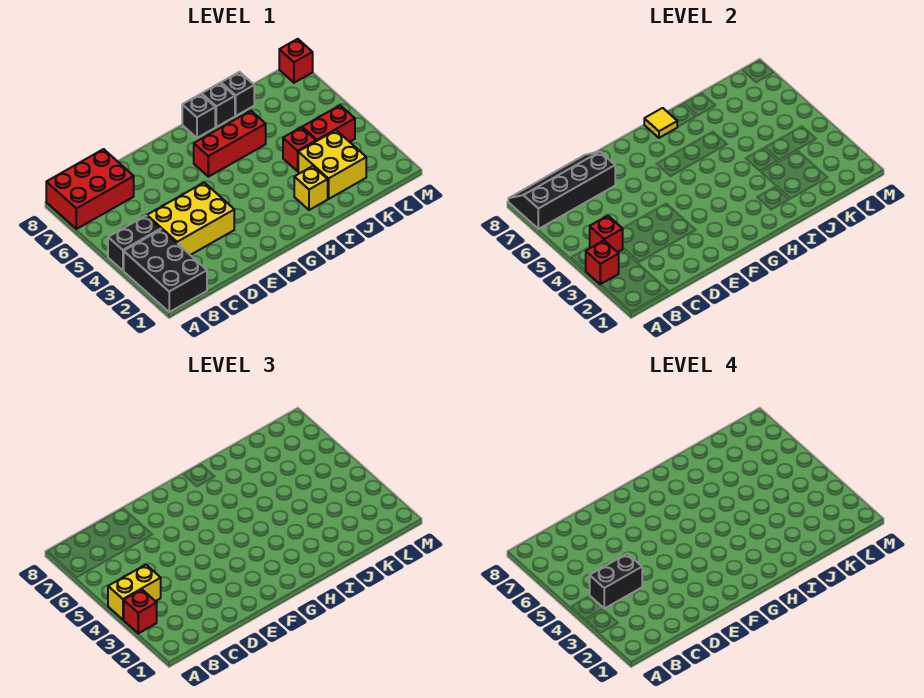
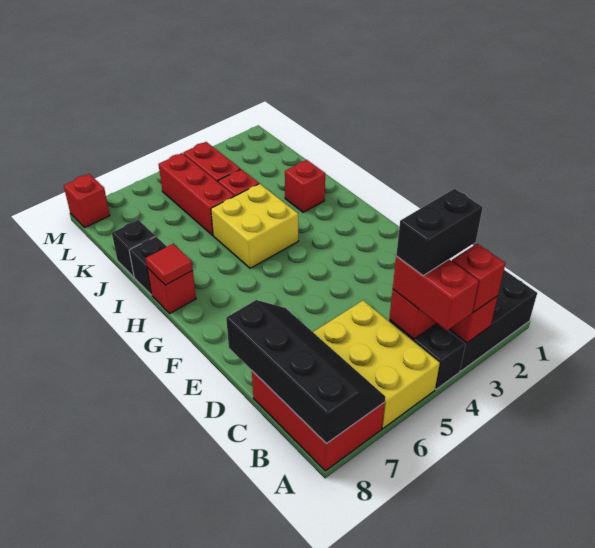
yellow brick A4:B4 level 3 -> red brick A4:B4 level 3
black slope A7:D8 level 2 top 7 -> black slope A7:D8 level 2 top 8
black brick B4:C4 level 4 -> black brick B3:B4 level 4
yellow brick C3:E4 level 1 -> yellow brick A5:C6 level 1
red brick G6:I6 level 1 -> red brick J5:L5 level 1
black brick H8 level 1 -> red brick H8 level 1
yellow tile H8 level 2 -> red tile H8 level 2
yellow brick I2 level 1 -> red brick I2 level 1
yellow brick J2:K3 level 1 -> yellow brick H4:I5 level 1

